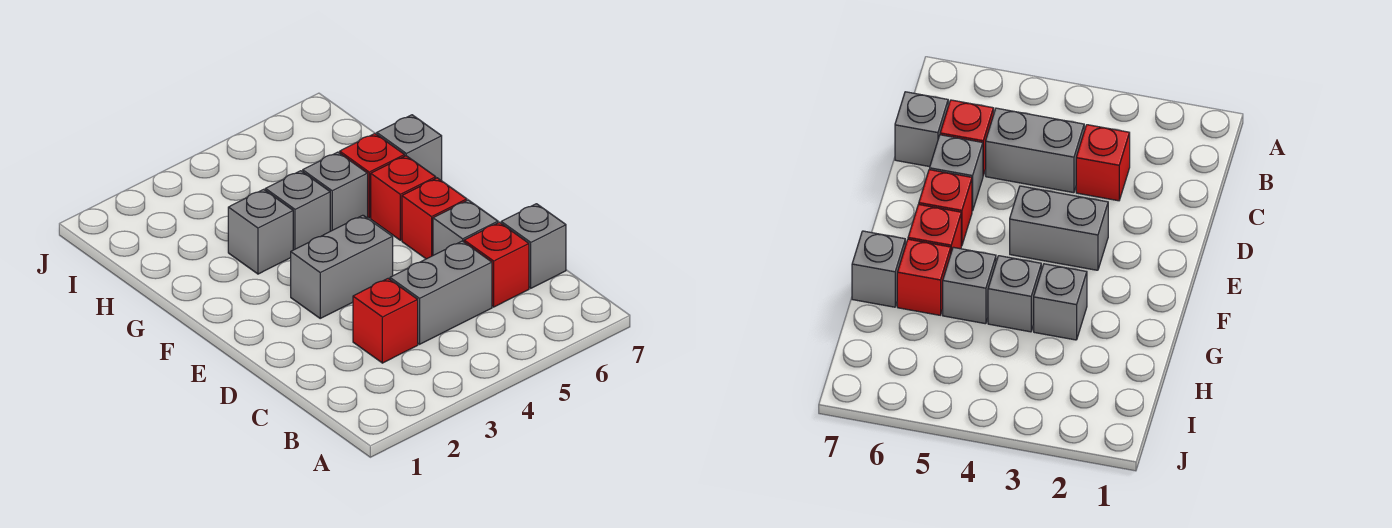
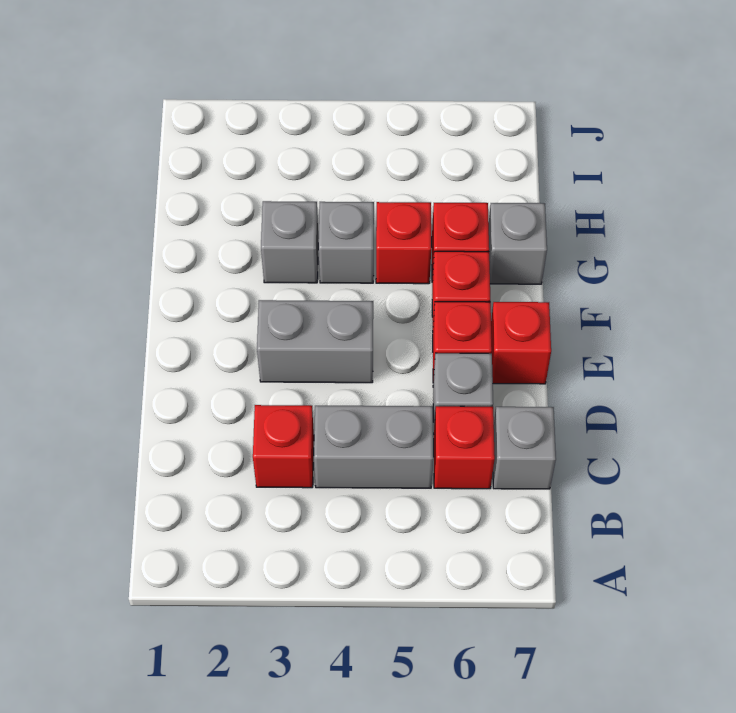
none -> red brick E7 level 1
grey brick G5 level 1 -> red brick G5 level 1

